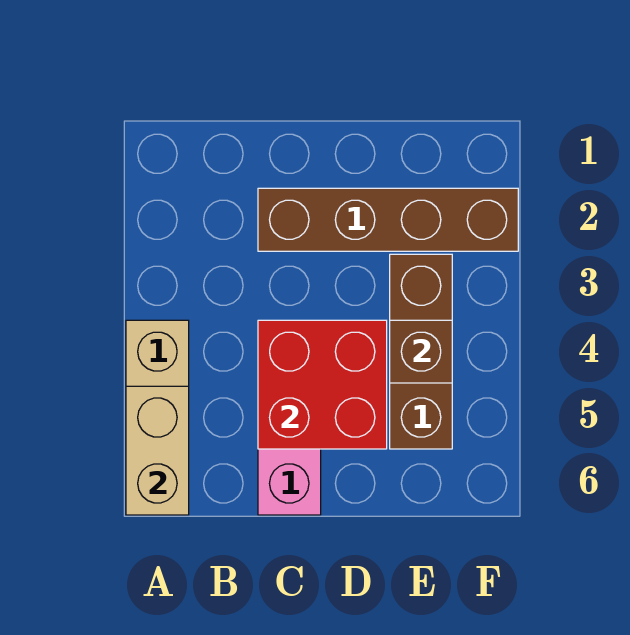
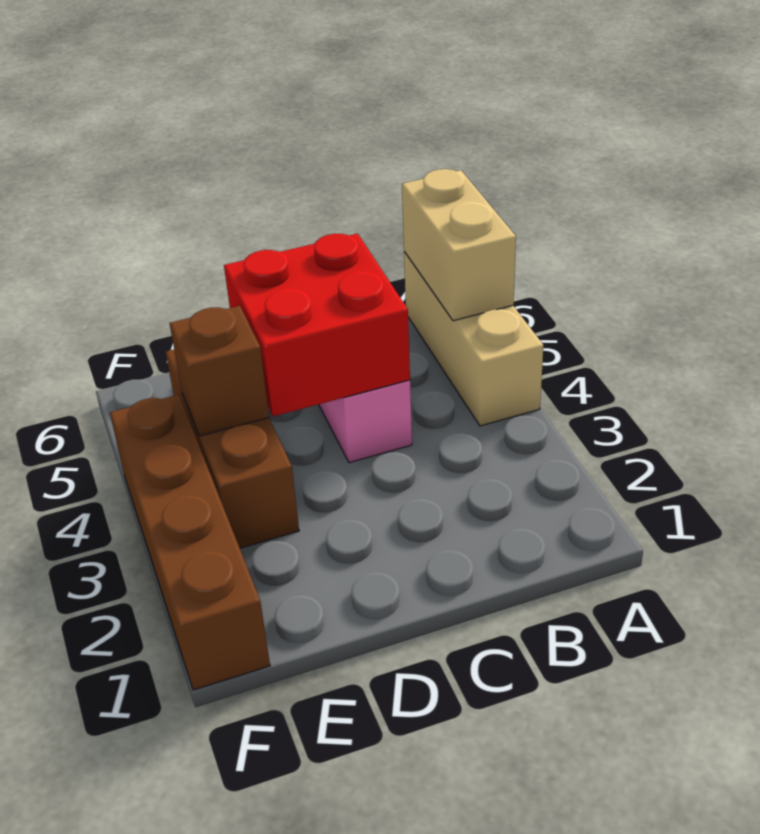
brown brick C2:F2 level 1 -> brown brick F1:F4 level 1

